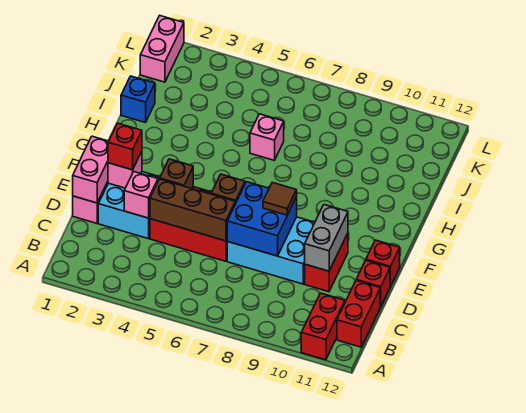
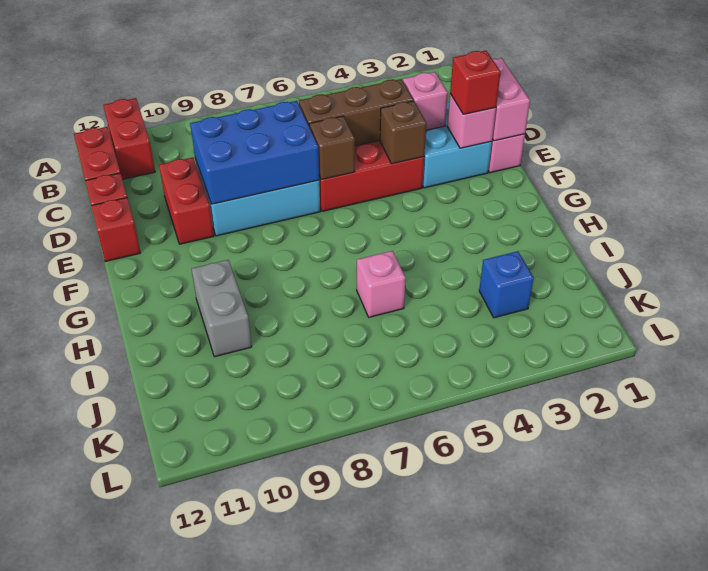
blue brick D7:E8 level 2 -> blue brick D7:E9 level 2
grey brick D10:E10 level 2 -> grey brick H10:I10 level 1
brown tile E8 level 3 -> none
blue brick I1 level 1 -> blue brick J3 level 1
pink brick K1:L1 level 1 -> none

